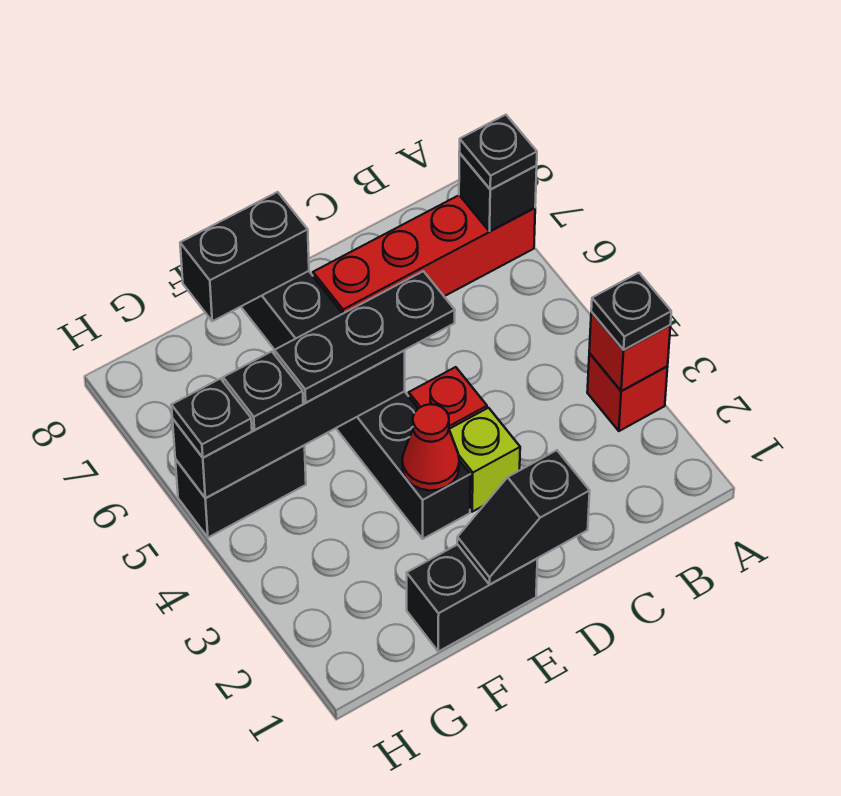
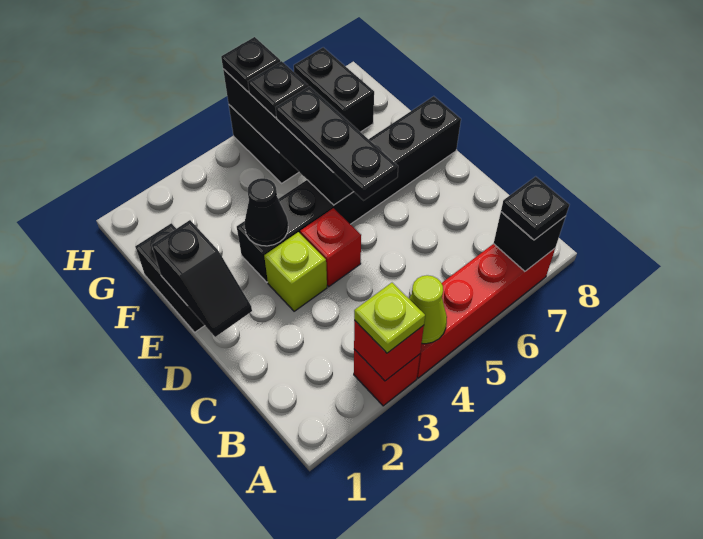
black plate A3 level 3 -> lime plate A3 level 3
none -> lime cone A4 level 2
red brick A7:D7 level 1 -> red brick A4:A7 level 1
black slope D1:E1 level 2 top D -> black slope D1:E1 level 2 top E
red cone E3 level 2 -> black cone E3 level 2
black brick E8:F8 level 2 -> black brick G7:H7 level 1

